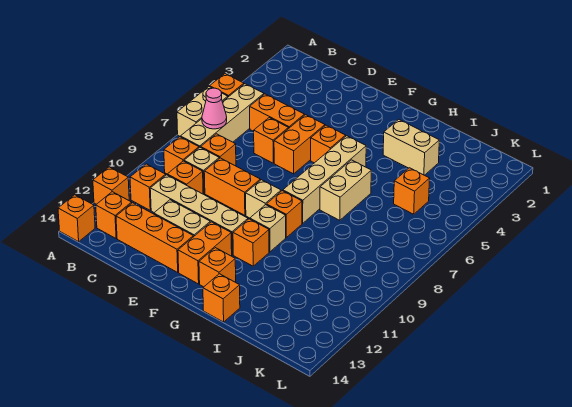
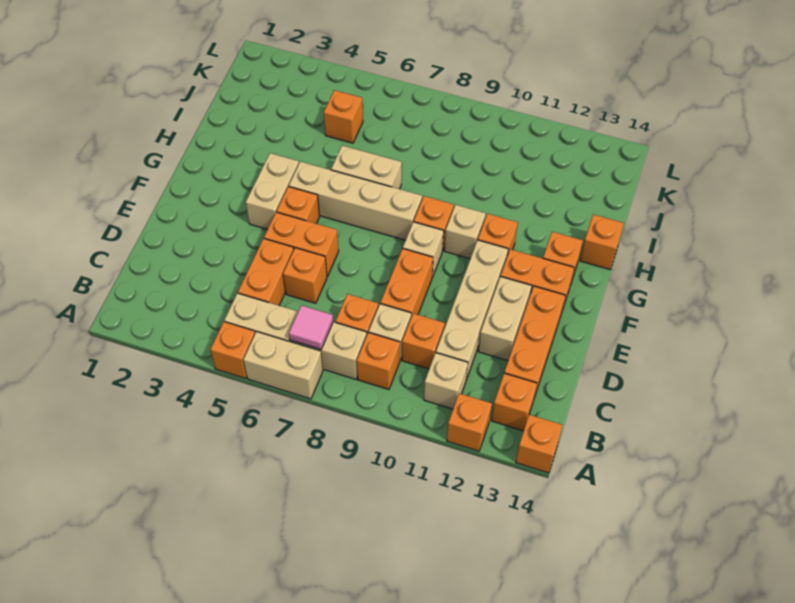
pink cone B7 level 2 -> pink tile B7 level 2
orange brick B11 level 1 -> tan brick B11 level 1
tan brick H3:I3 level 1 -> tan brick F4:G4 level 1

